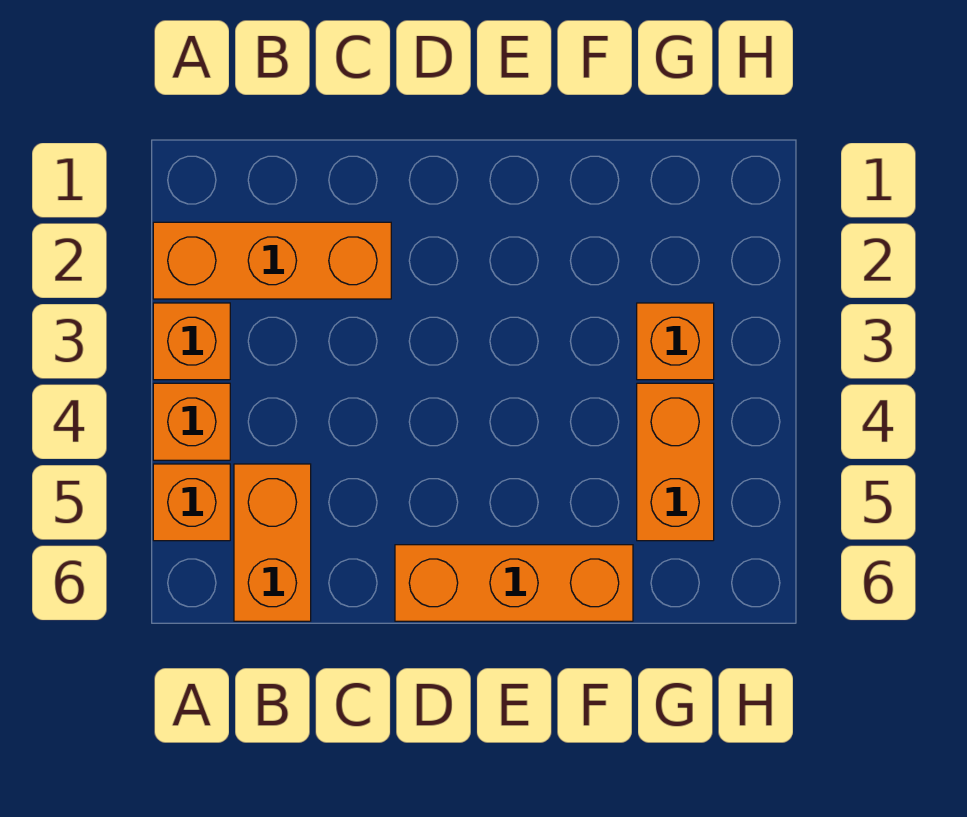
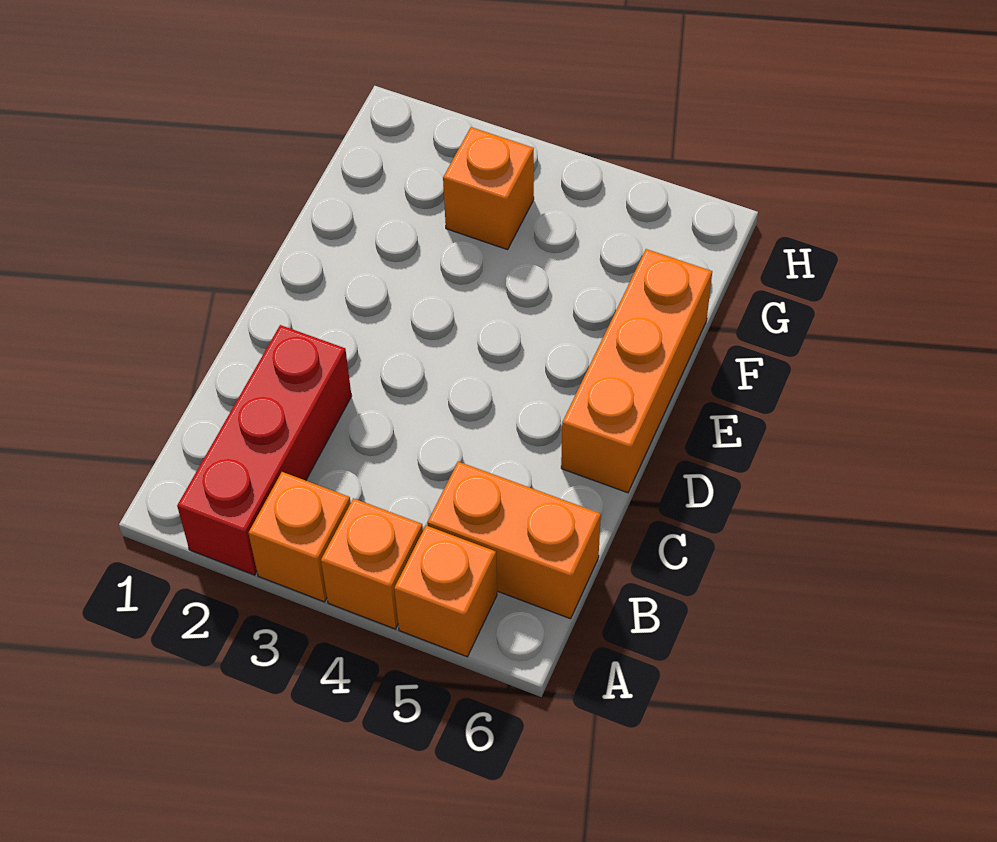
orange brick A2:C2 level 1 -> red brick A2:C2 level 1
orange brick G4:G5 level 1 -> none

